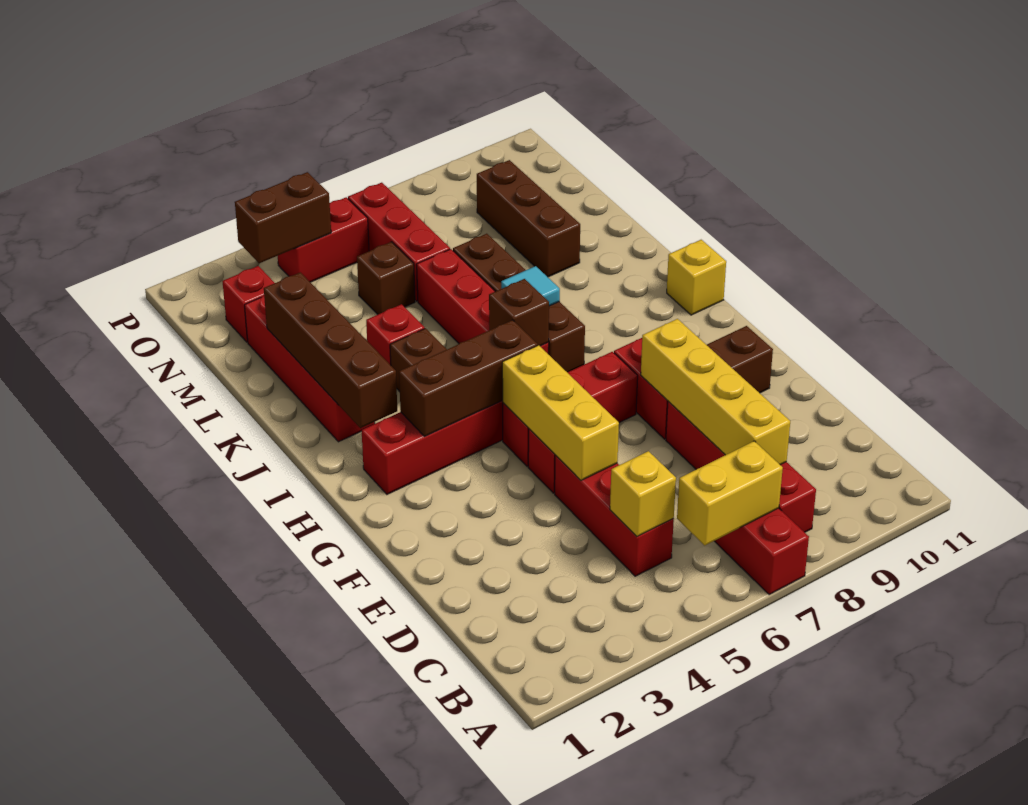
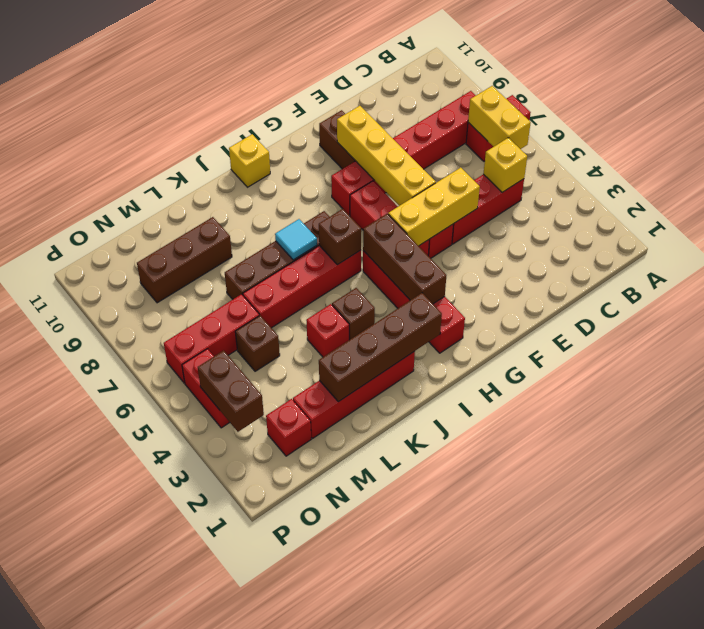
yellow brick C8:F8 level 2 -> yellow brick F6:F9 level 2

